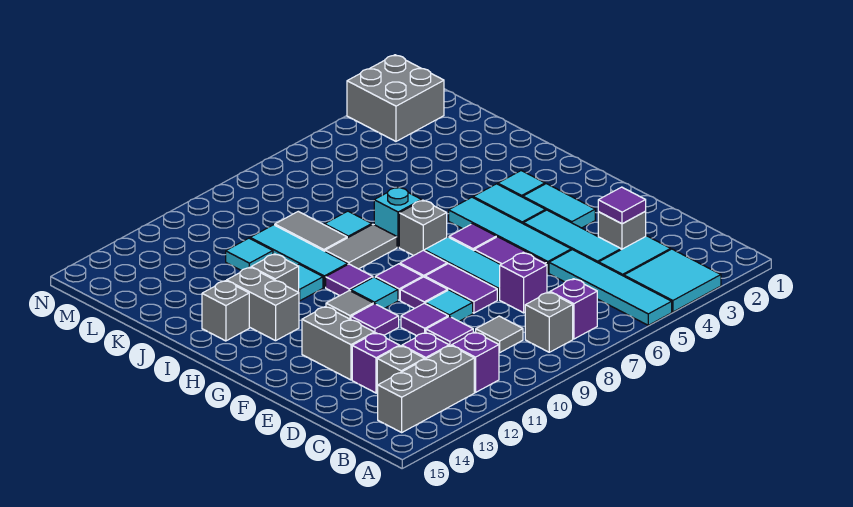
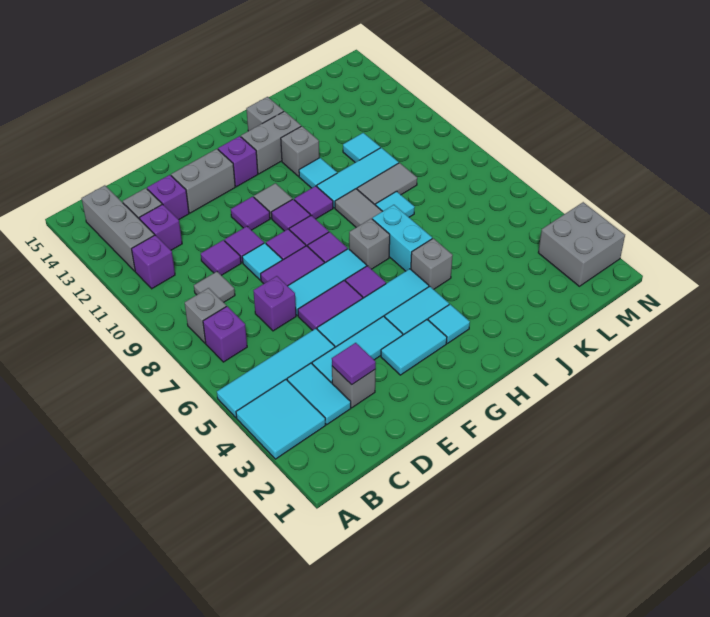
cyan tile G10 level 1 -> purple tile G10 level 1
none -> purple brick G13 level 1
none -> grey brick I5 level 1
cyan brick I7 level 1 -> cyan brick I6:I7 level 1

